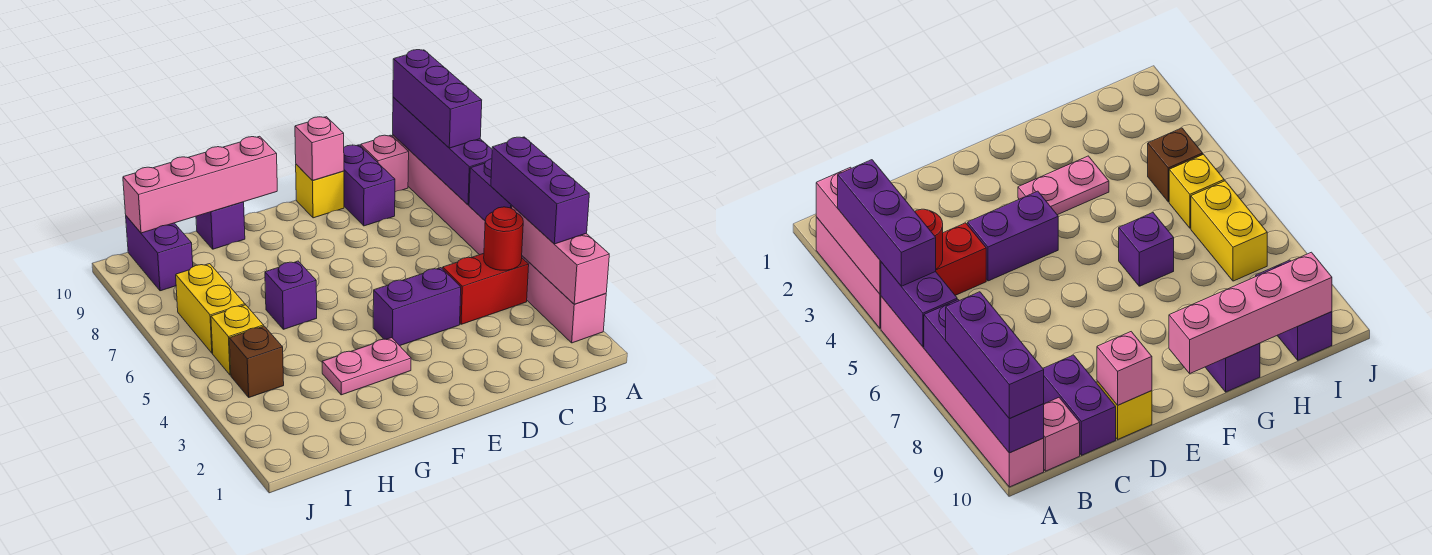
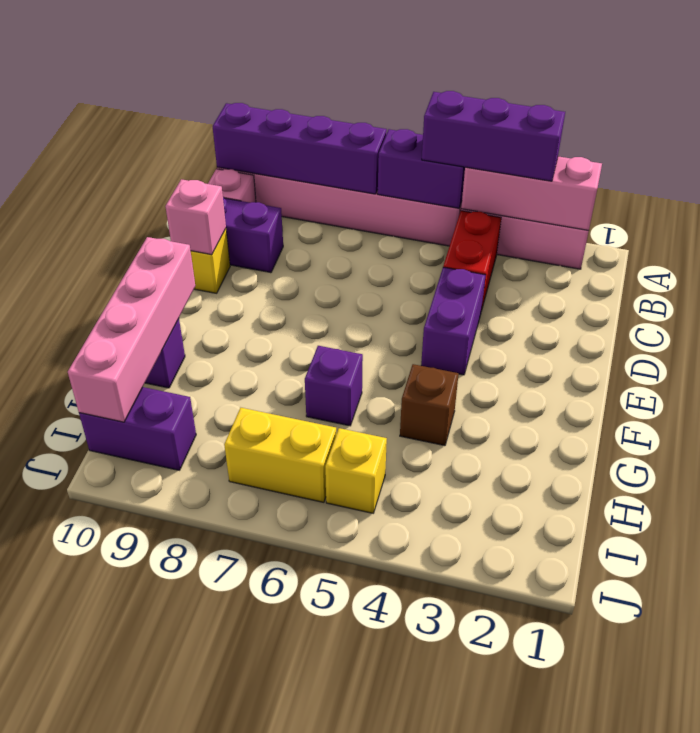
purple brick A8:A10 level 3 -> none
red round brick B4 level 2 -> none
pink plate F3:G3 level 1 -> none
brown brick I4 level 1 -> brown brick G4 level 1

